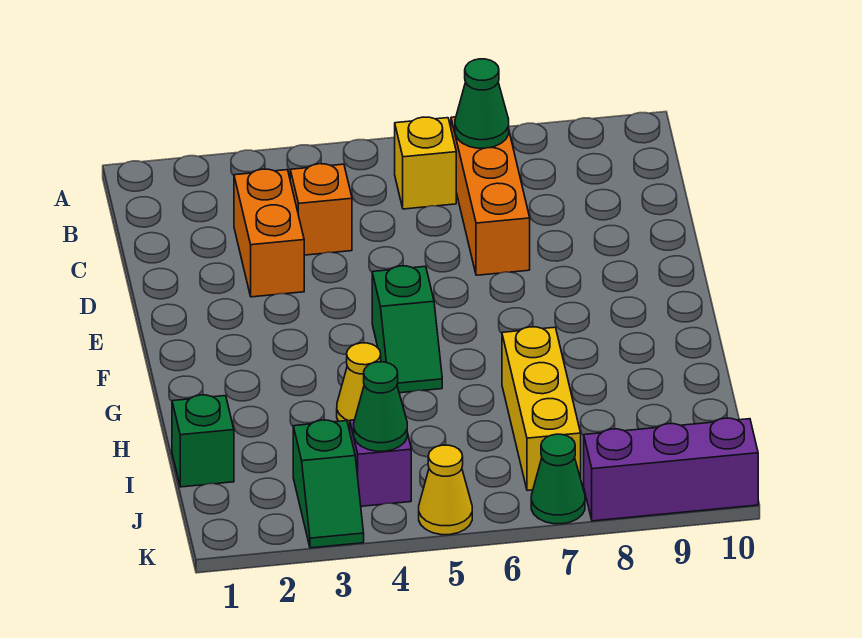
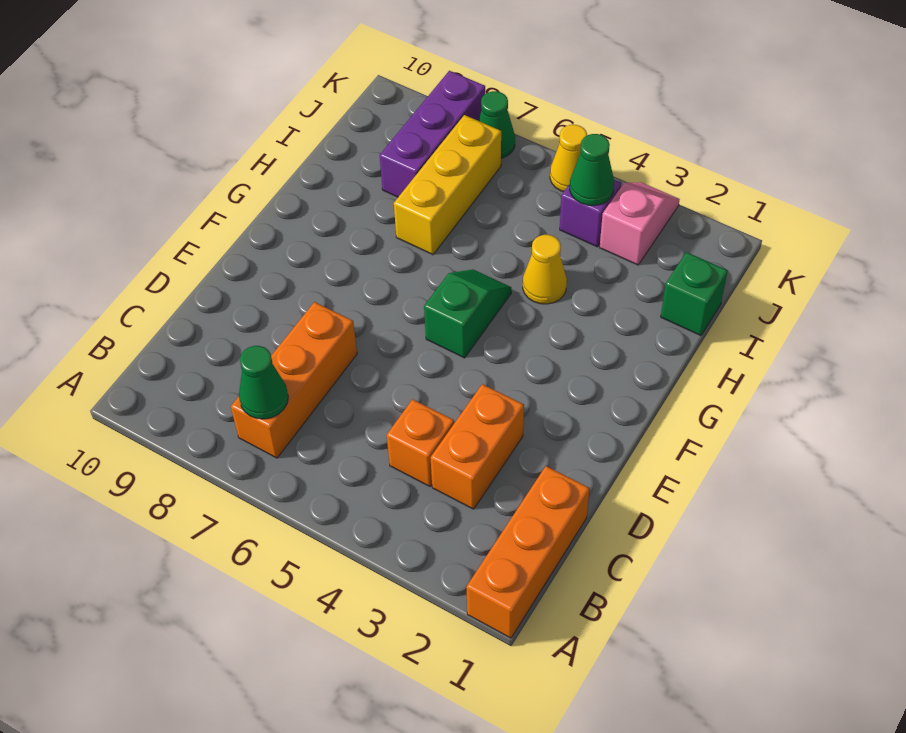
none -> orange brick A1:C1 level 1
yellow brick B6 level 1 -> none
green slope J3:K3 level 1 top J -> pink slope J3:K3 level 1 top J
purple brick K8:K10 level 1 -> purple brick I8:K8 level 1

